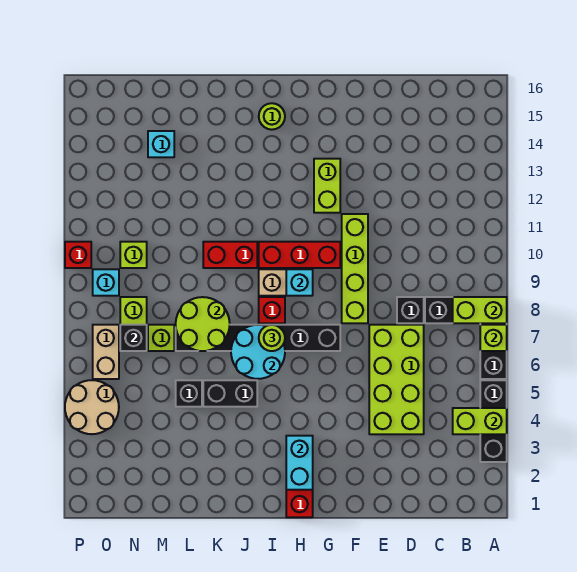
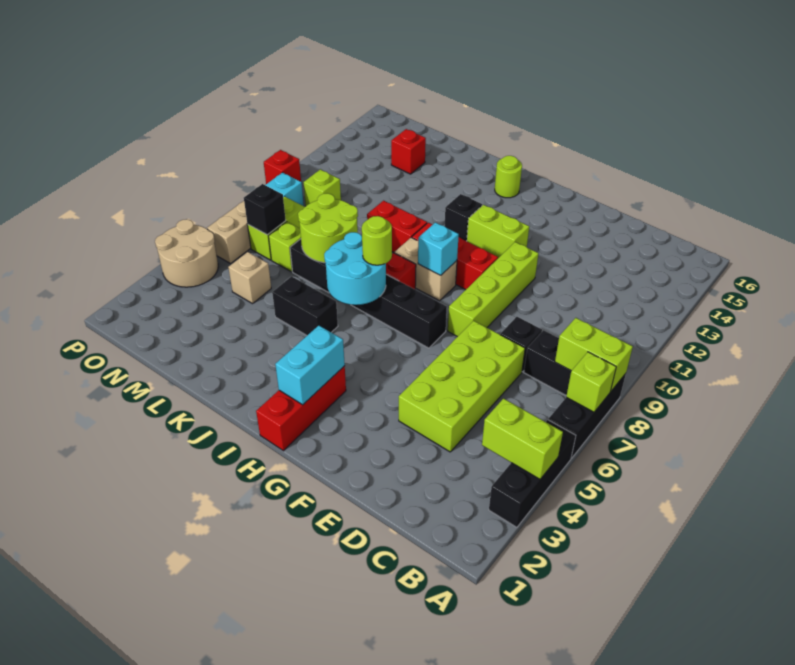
lime brick G12:G13 level 1 -> lime brick G12:H12 level 1
black brick L5 level 1 -> black brick I12 level 1
none -> tan brick M5 level 1
cyan brick M14 level 1 -> red brick M14 level 1

